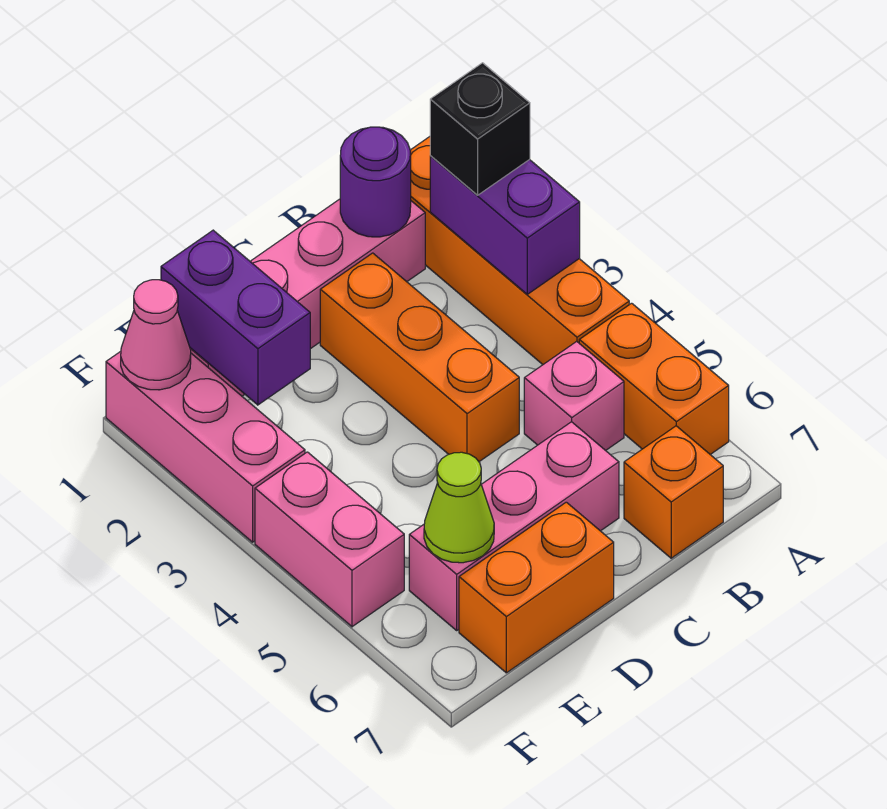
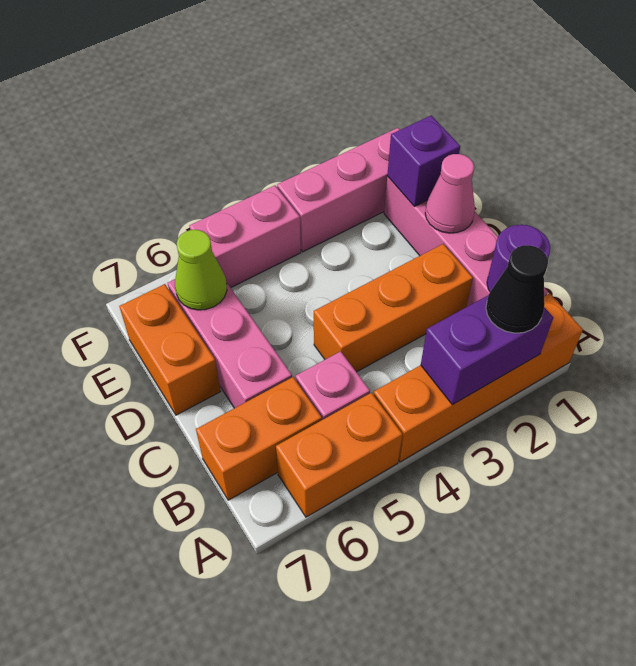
black brick A2 level 3 -> black cone A2 level 3
orange brick B7 level 1 -> orange brick B6:B7 level 1
purple brick E1:E2 level 2 -> purple brick E1 level 2
pink cone F1 level 2 -> pink cone D1 level 2

